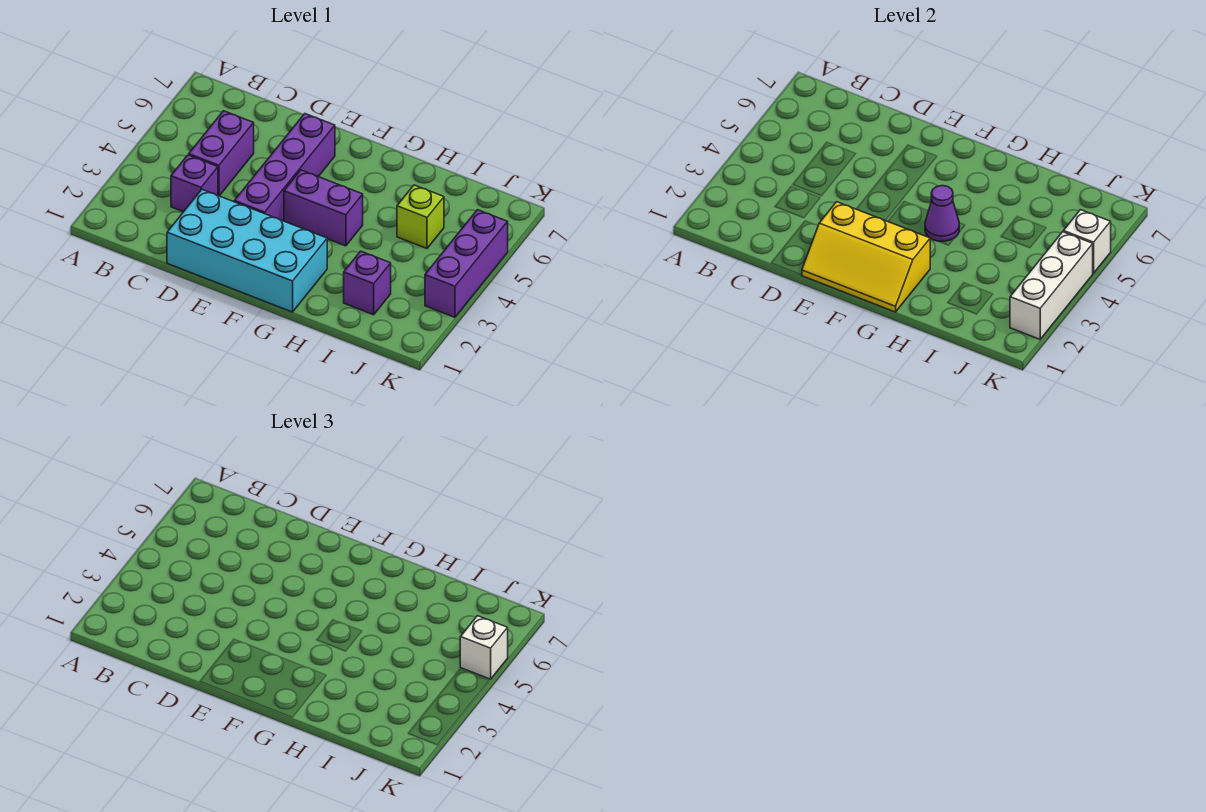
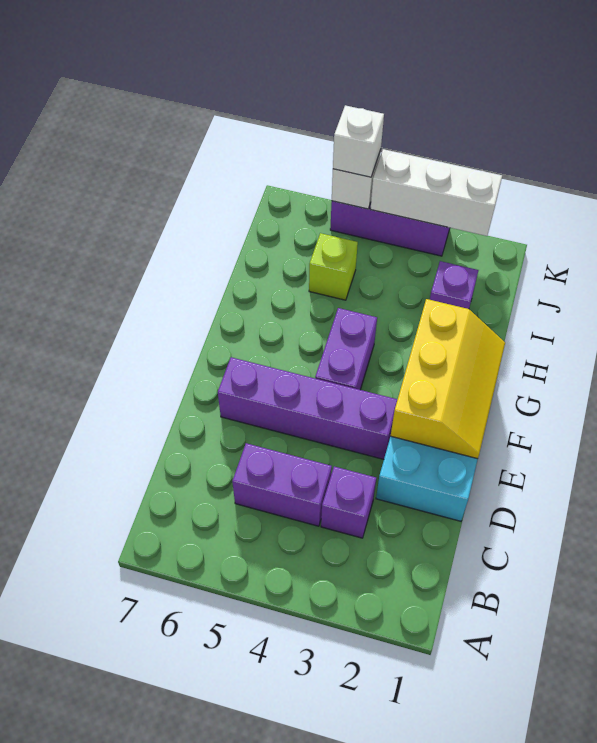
purple cone G4 level 2 -> none

